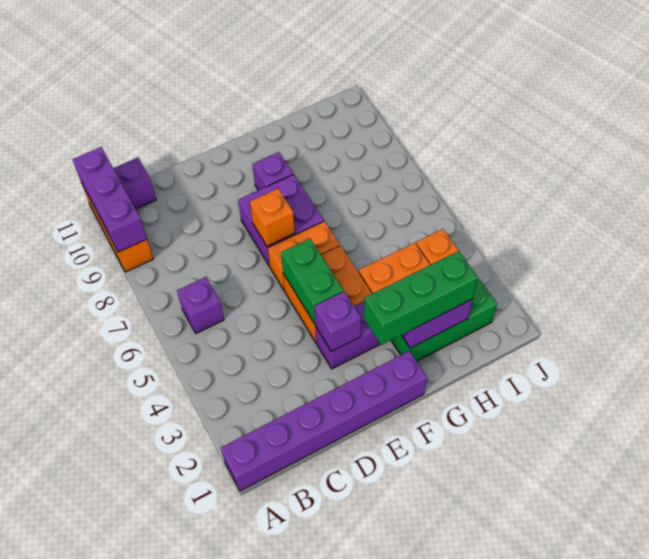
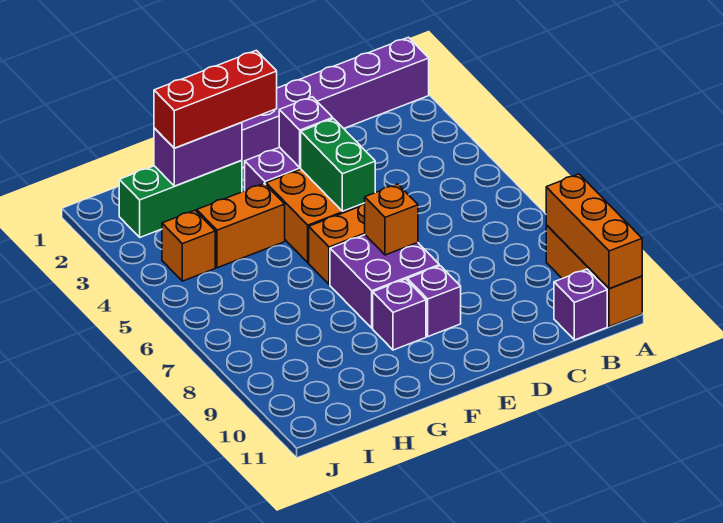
purple brick A9:A11 level 2 -> orange brick A9:A11 level 2
purple brick B6 level 1 -> purple brick E9 level 1
green brick F2:H2 level 3 -> red brick F2:H2 level 3

